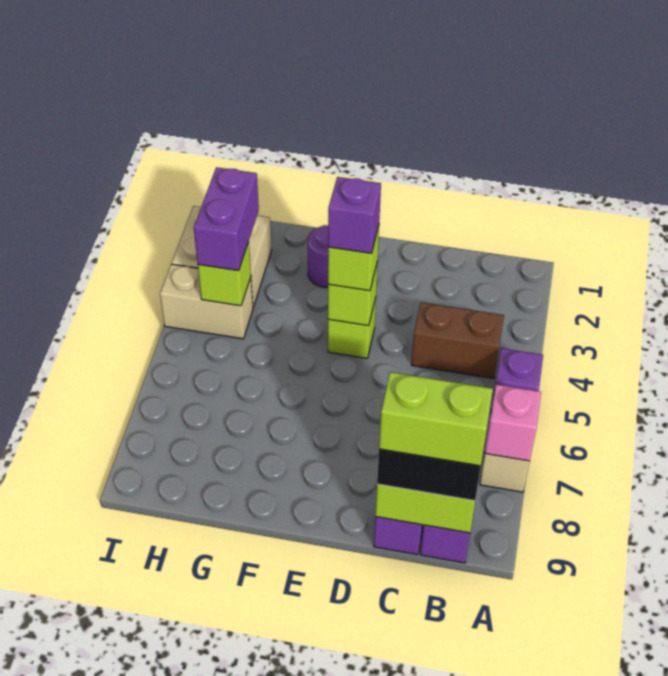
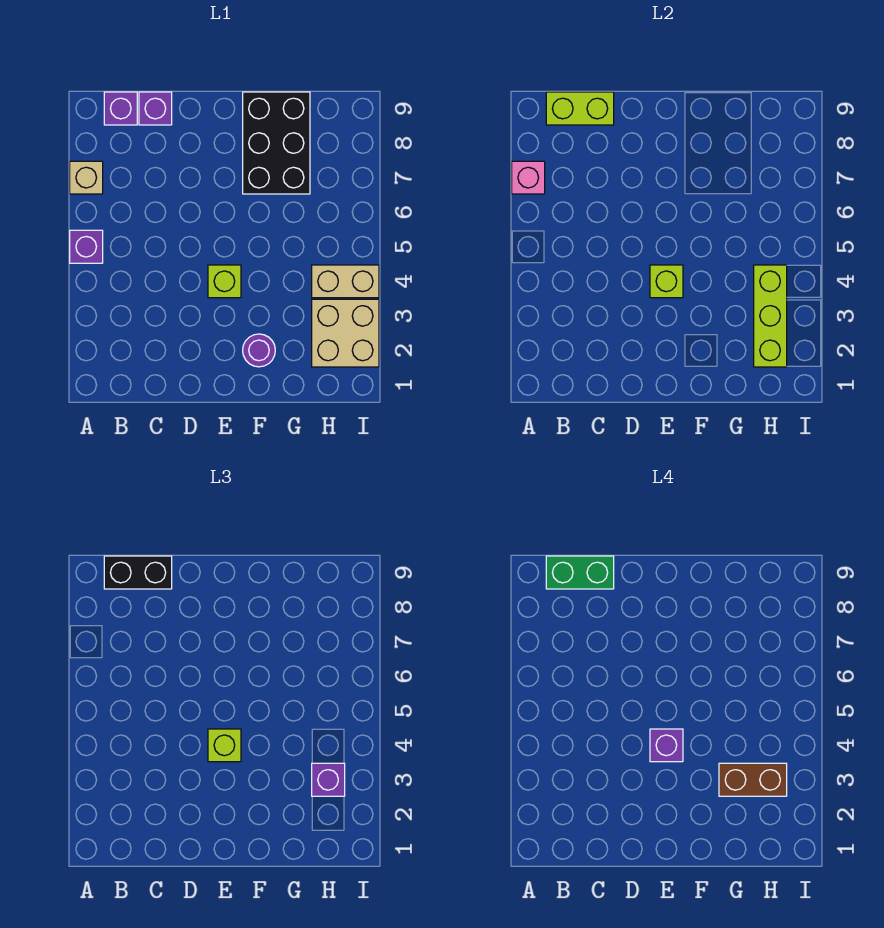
brown brick B4:C4 level 1 -> brown brick G3:H3 level 4
lime brick B9:C9 level 4 -> green brick B9:C9 level 4
none -> black brick F7:G9 level 1
purple brick H3:H4 level 3 -> purple brick H3 level 3
lime brick H4 level 2 -> lime brick H2:H4 level 2

